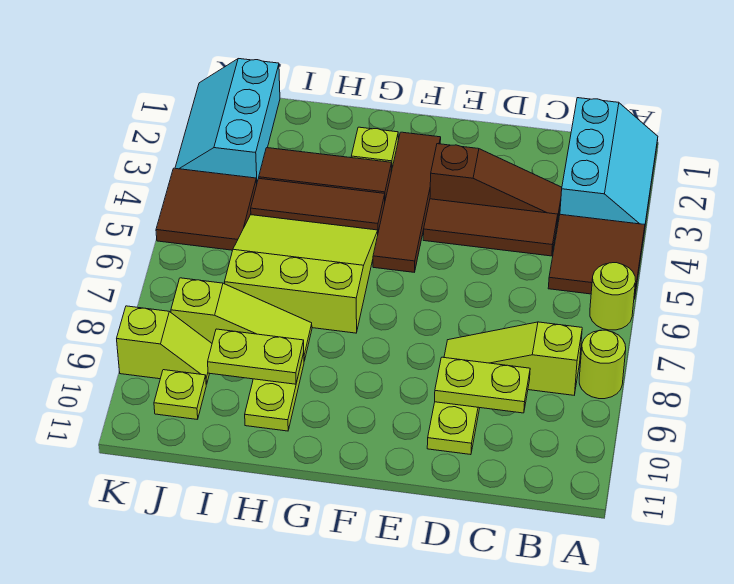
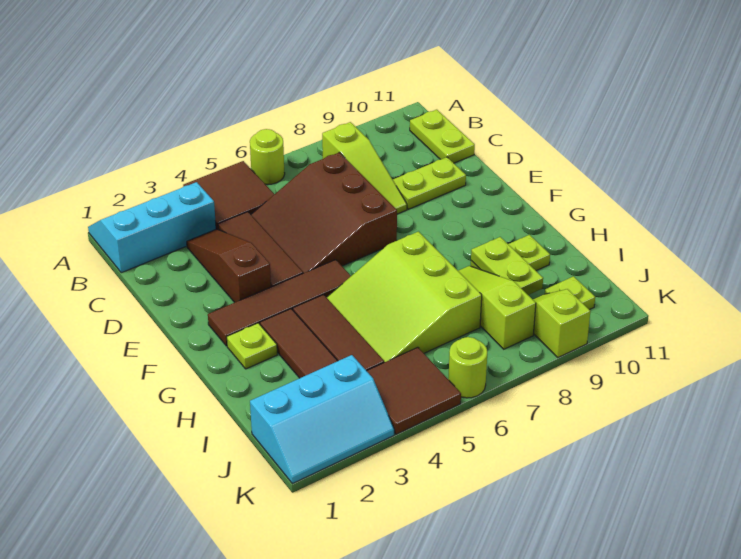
lime round brick A8 level 1 -> lime round brick K6 level 1
none -> brown slope C5:E7 level 1 top 7
lime plate C9:D9 level 2 -> lime plate B11:C11 level 1

